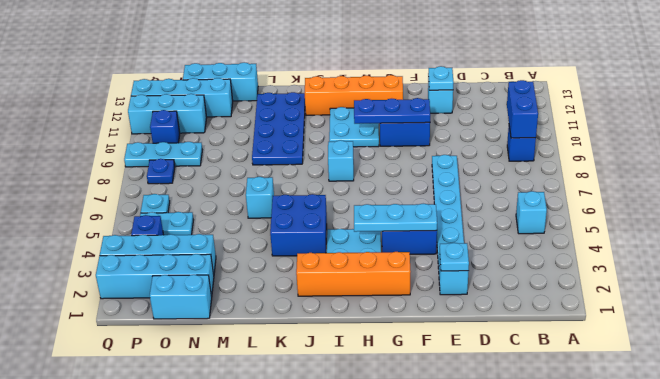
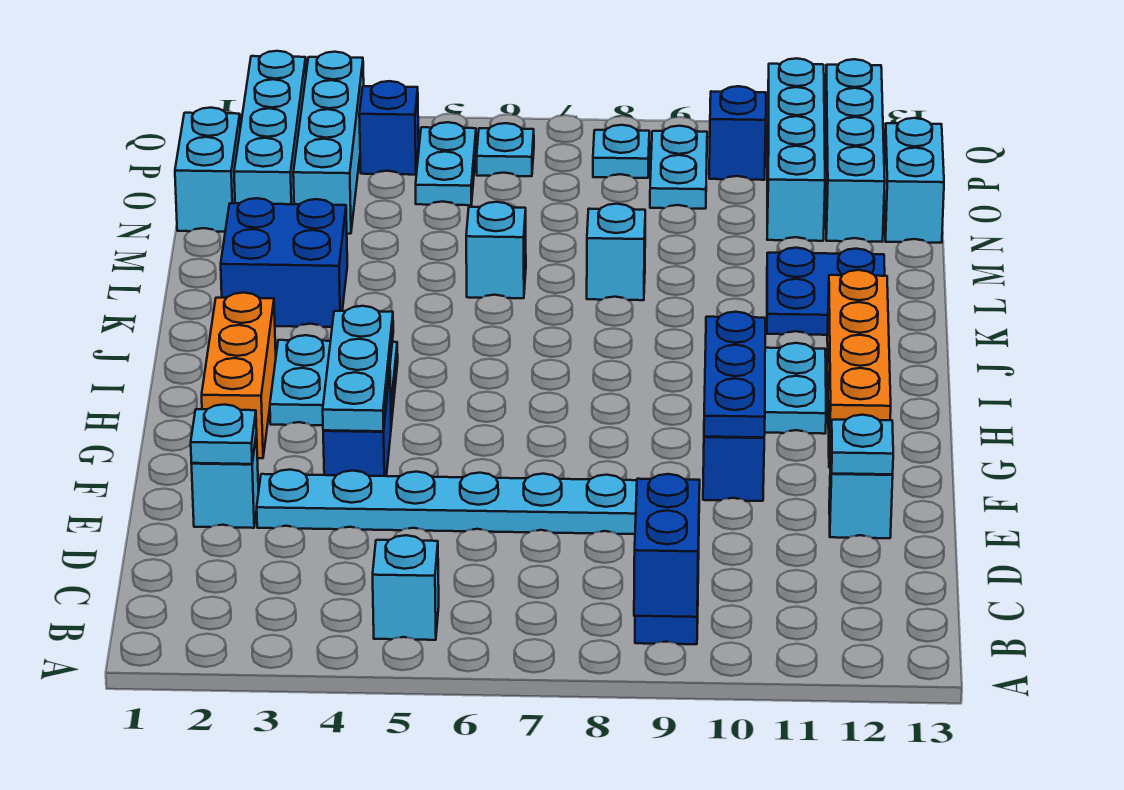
blue brick B9:B10 level 2 -> blue brick A9:B9 level 2
orange brick G2:J2 level 1 -> orange brick G2:I2 level 1
cyan brick I8 level 1 -> cyan brick L8 level 1
blue brick J4:K5 level 1 -> blue brick K2:L3 level 1
blue plate K9:L12 level 1 -> blue plate K11:L12 level 1
cyan brick M13:O13 level 1 -> cyan brick N13:O13 level 1
cyan plate O9:Q9 level 1 -> cyan plate O9:P9 level 1
cyan brick O11:Q11 level 1 -> cyan brick N11:Q11 level 1
blue plate P8 level 1 -> cyan plate P8 level 1

